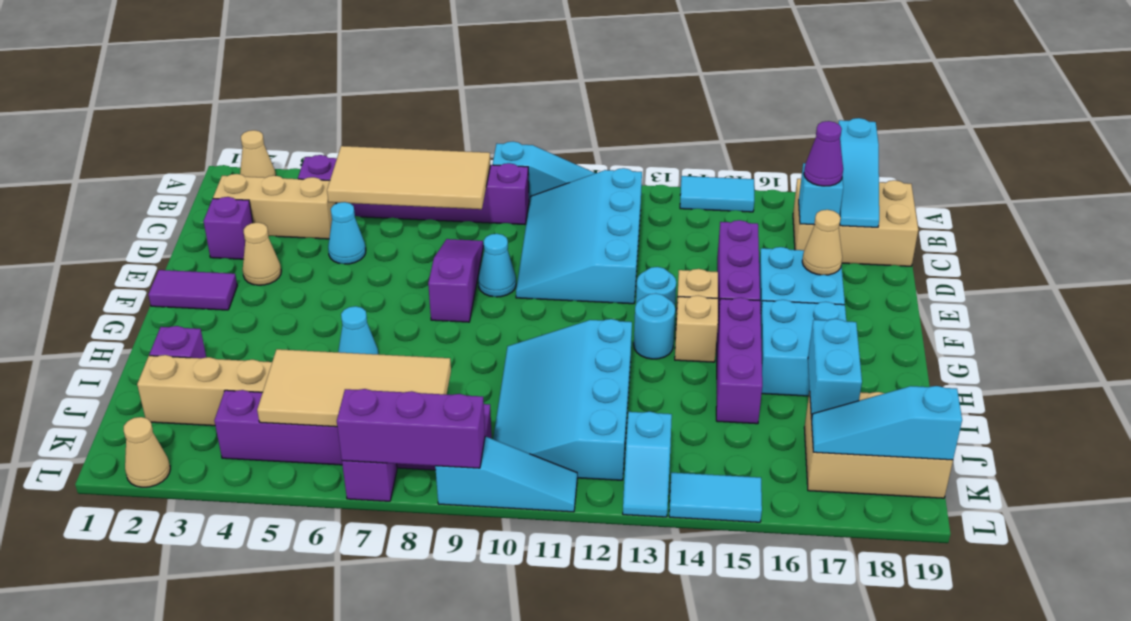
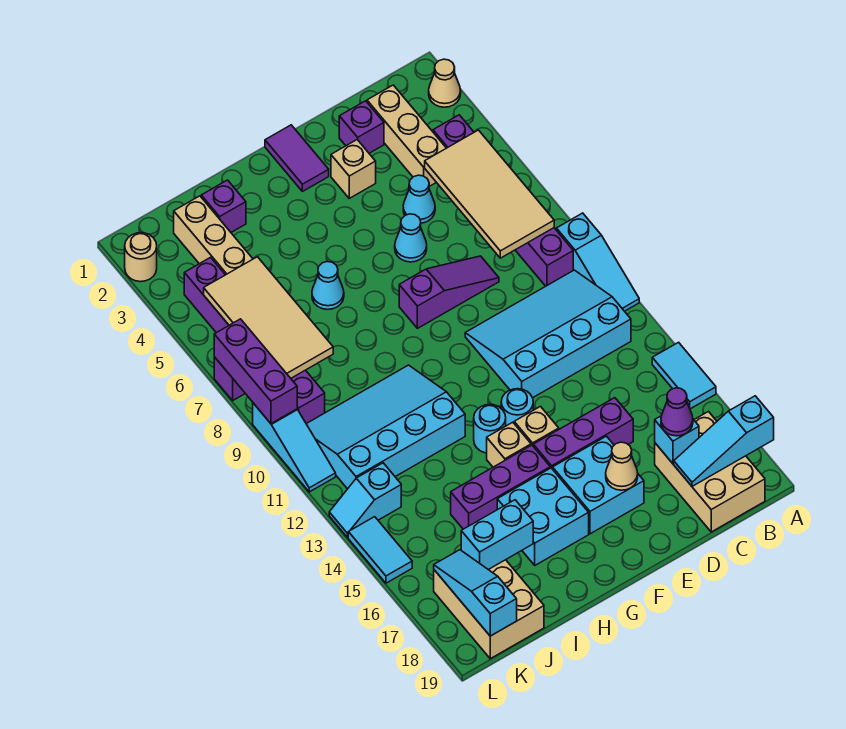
tan cone E3 level 1 -> tan brick E3 level 1
cyan cone E9 level 1 -> cyan cone E6 level 1
tan cone L2 level 1 -> tan round brick L2 level 1

